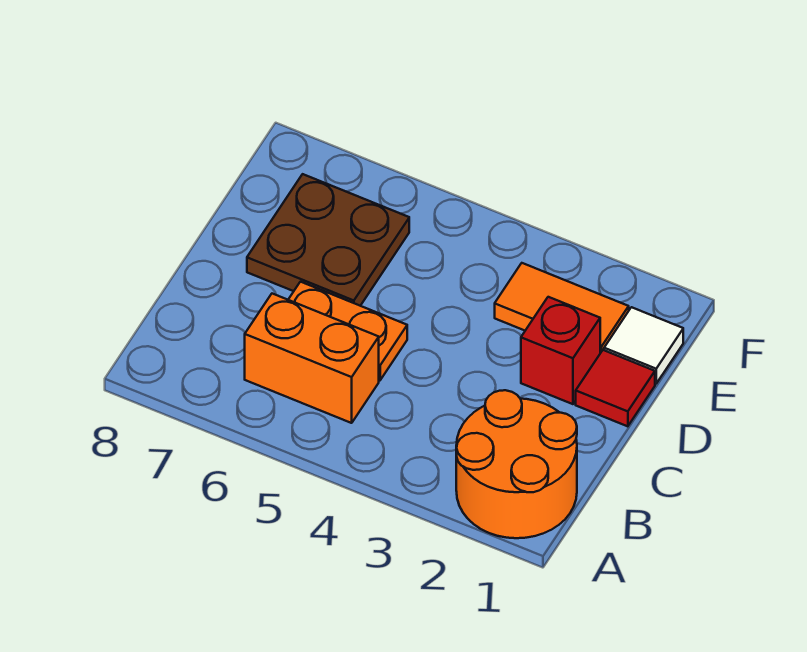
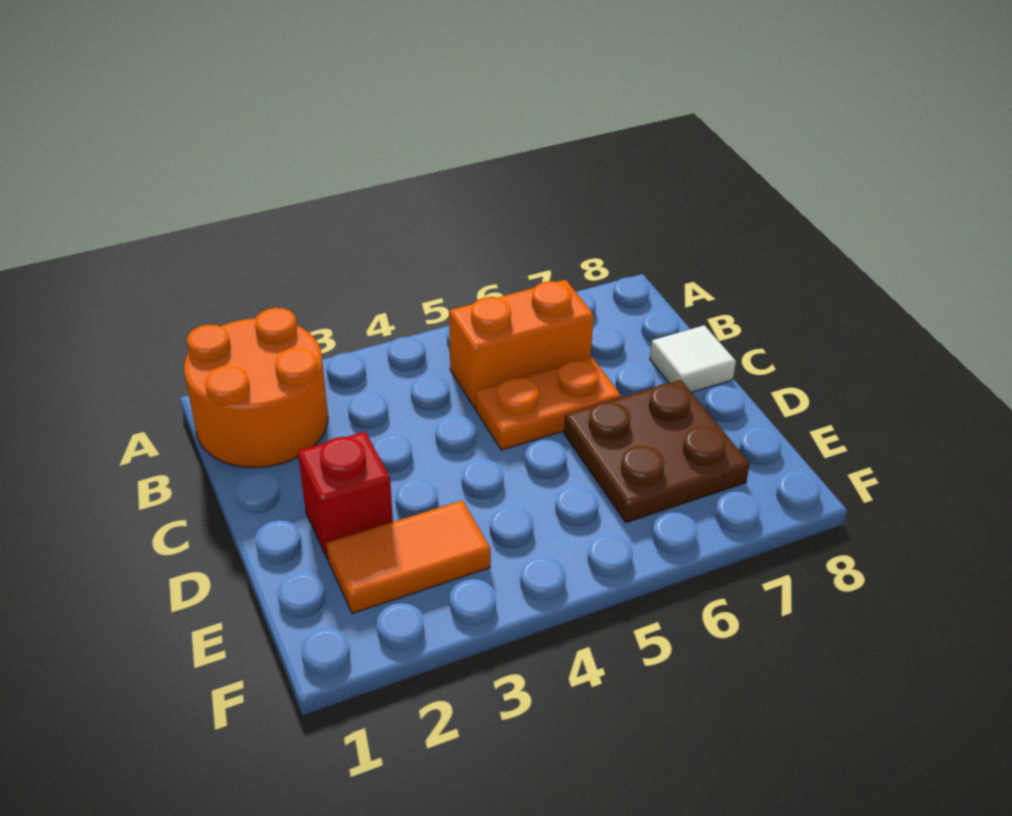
red tile D1 level 1 -> none
white tile E1 level 1 -> white tile C8 level 1

